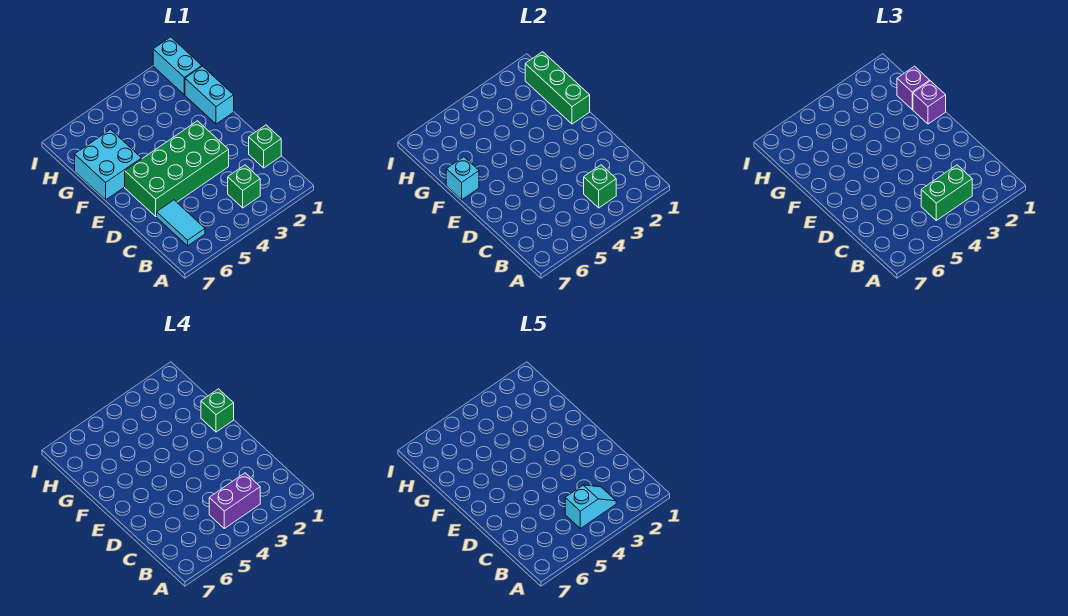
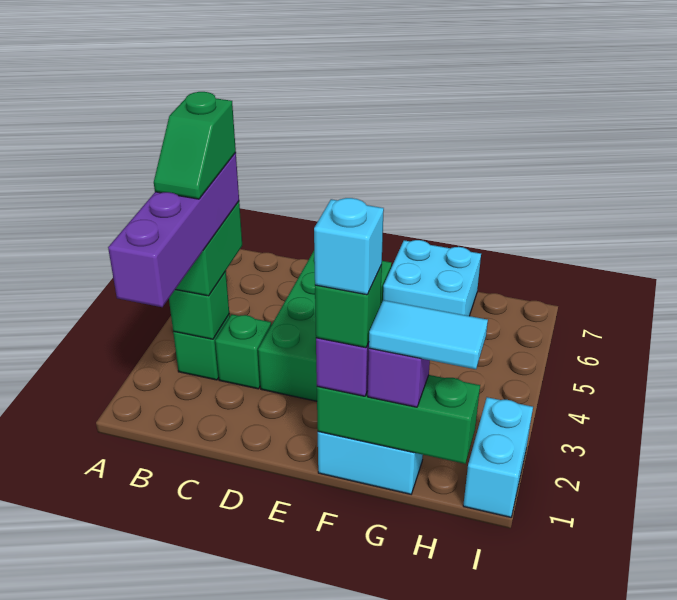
purple brick B3:B4 level 4 -> purple brick B1:B4 level 4
cyan slope B3:B4 level 5 top 4 -> green slope B3:B4 level 5 top 4
cyan tile B6:C6 level 1 -> cyan tile G1:H1 level 4
green brick C1 level 1 -> green brick C3 level 1
cyan brick F7 level 2 -> cyan brick F1 level 5
cyan brick H1:I1 level 1 -> cyan brick I1:I2 level 1

